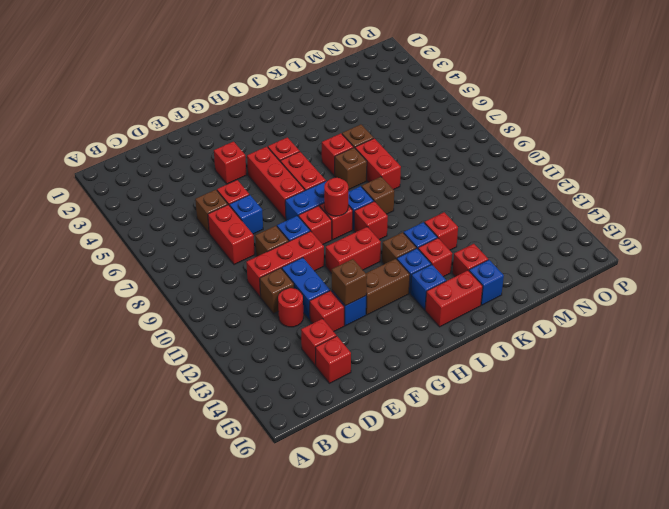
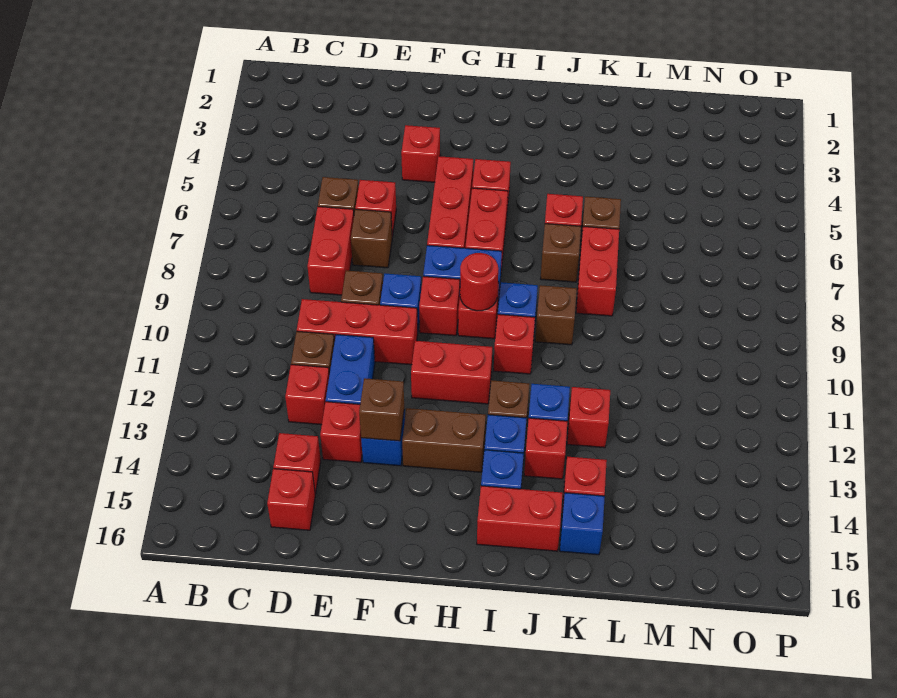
red round brick D12 level 1 -> red brick D12 level 1
blue brick E7 level 1 -> brown brick E7 level 1

